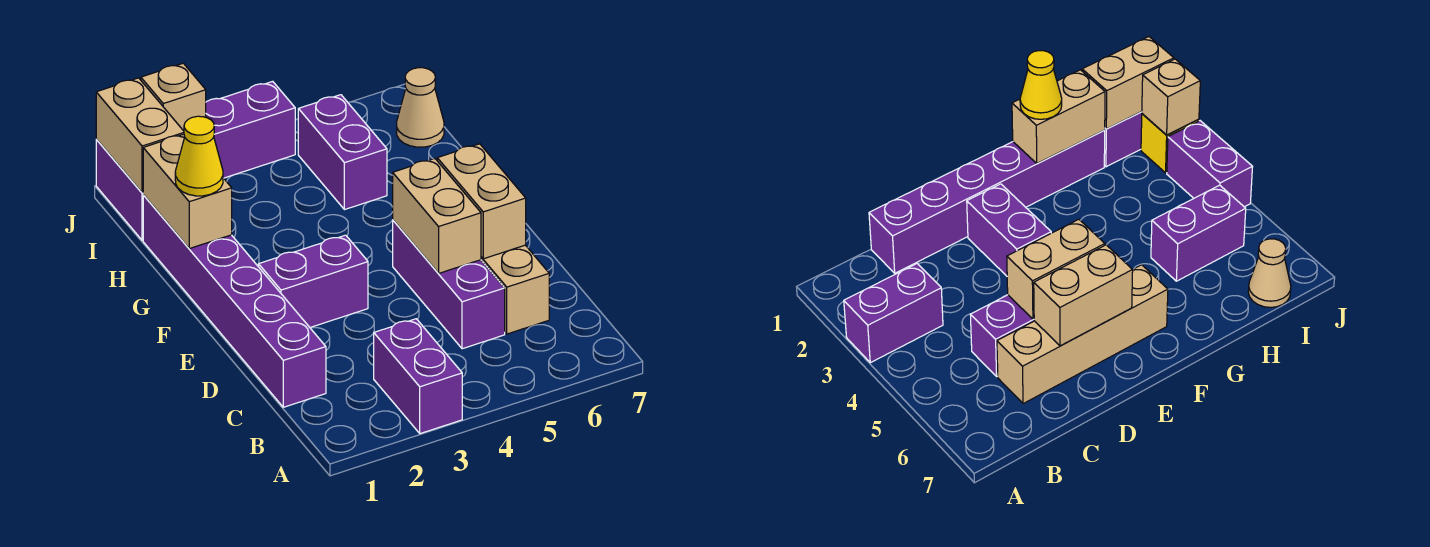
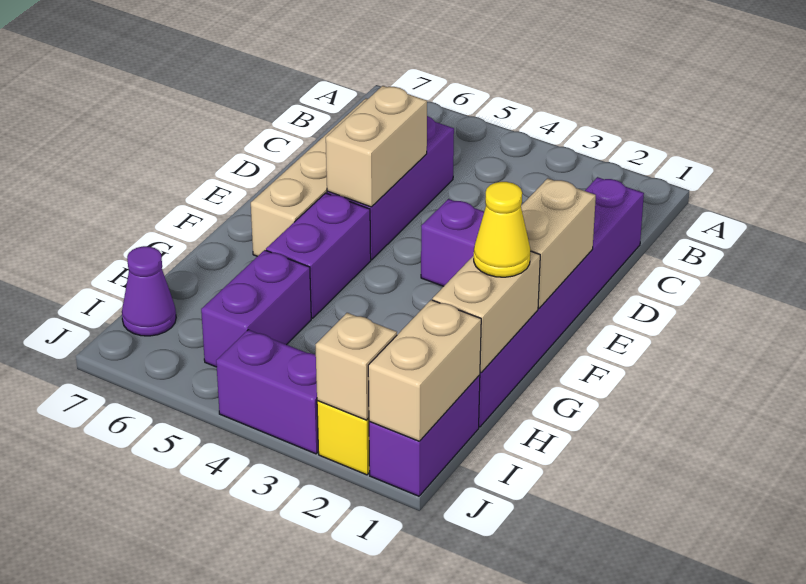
purple brick A3:B3 level 1 -> purple brick F5:G5 level 1
tan brick D6:E6 level 2 -> tan brick E1:F1 level 2
tan cone I7 level 1 -> purple cone I7 level 1

